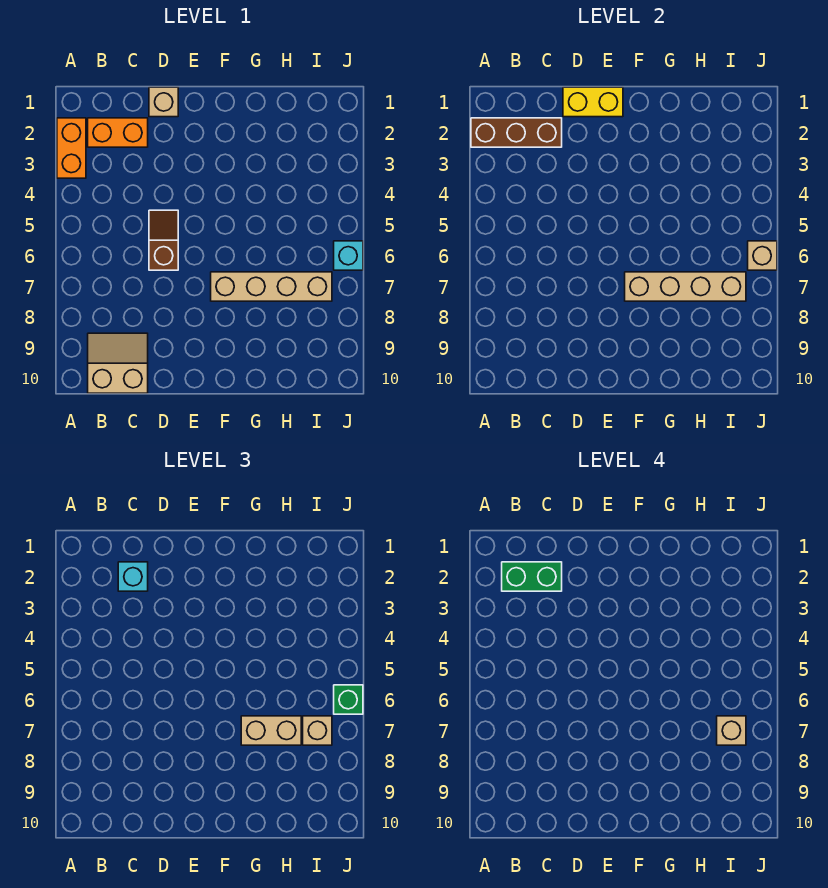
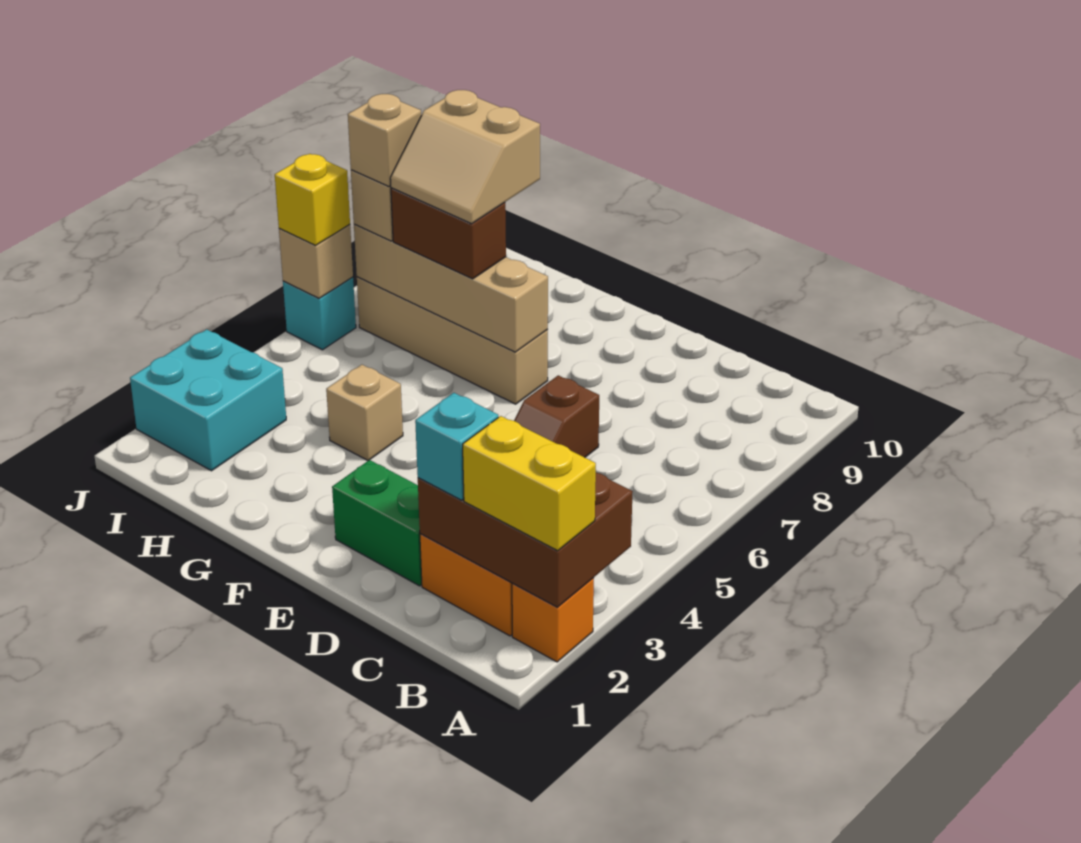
orange brick A2:A3 level 1 -> orange brick A2 level 1
brown brick A2:C2 level 2 -> brown brick A2:C3 level 2
green brick B2:C2 level 4 -> green brick D2:E2 level 1
tan slope B9:C10 level 1 top 10 -> tan slope G7:H8 level 4 top 8
tan brick D1 level 1 -> tan brick G4 level 1
yellow brick D1:E1 level 2 -> yellow brick A2:B2 level 3
tan brick G7:H7 level 3 -> brown brick G7:H7 level 3
none -> cyan brick I2:J3 level 1
green brick J6 level 3 -> yellow brick J6 level 3

